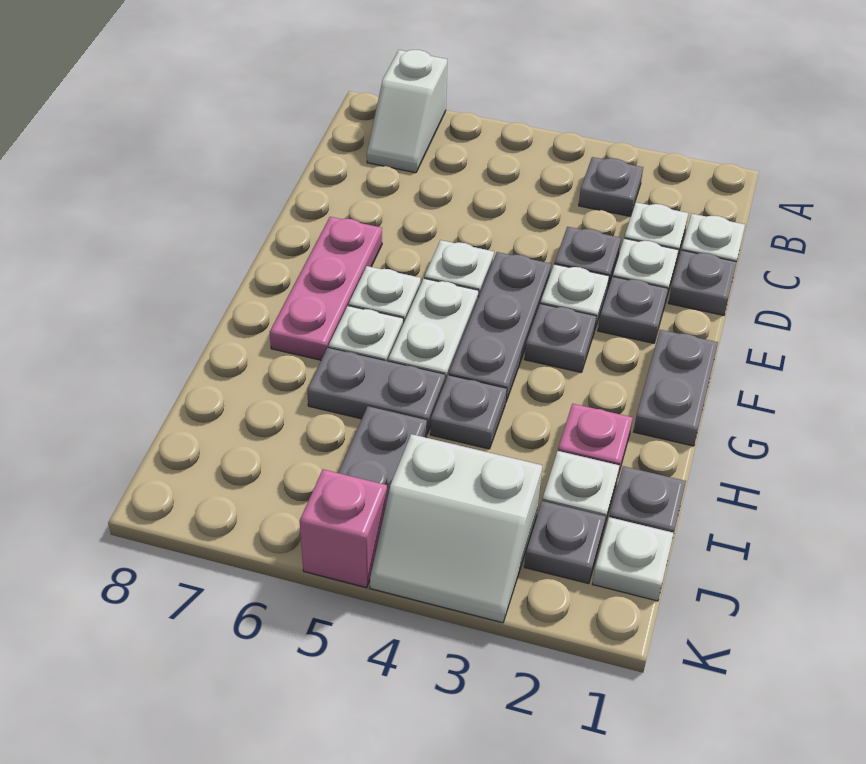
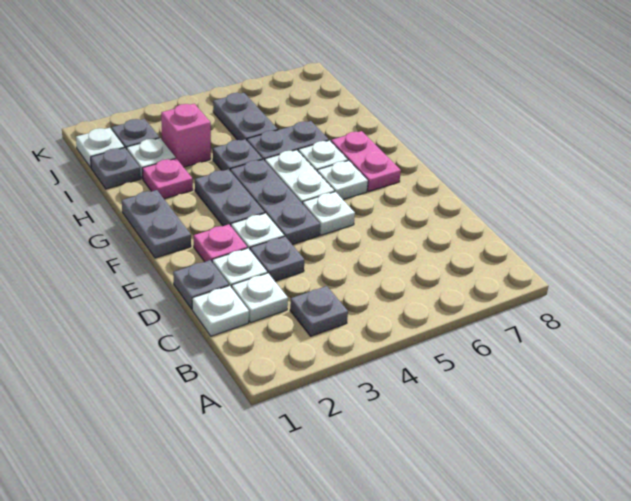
white slope A7:B7 level 1 top A -> none
grey plate E2 level 1 -> pink plate E2 level 1
pink plate E7:G7 level 1 -> pink plate F7:G7 level 1
grey plate F3 level 1 -> grey plate F3:G3 level 1
white slope J3:K4 level 1 top J -> none
pink brick K5 level 1 -> pink brick I3 level 1

